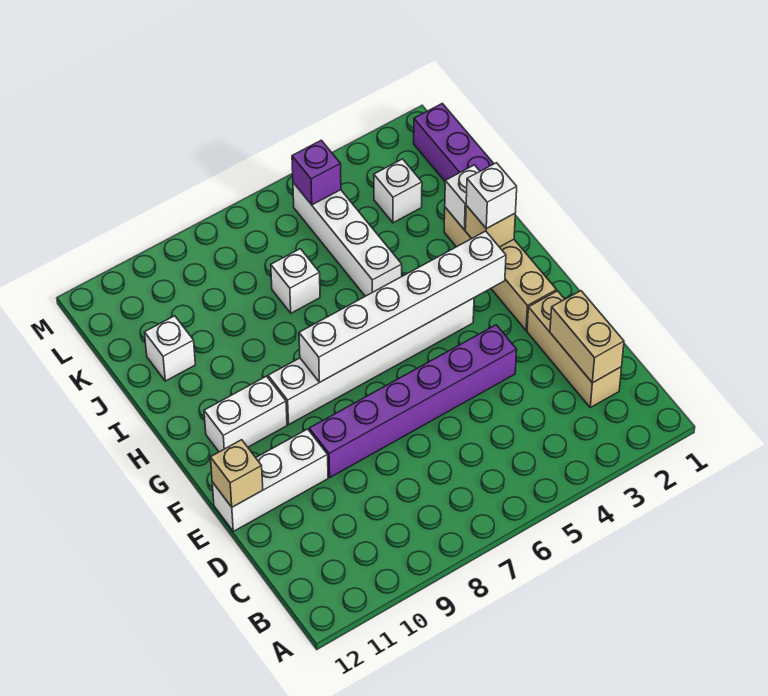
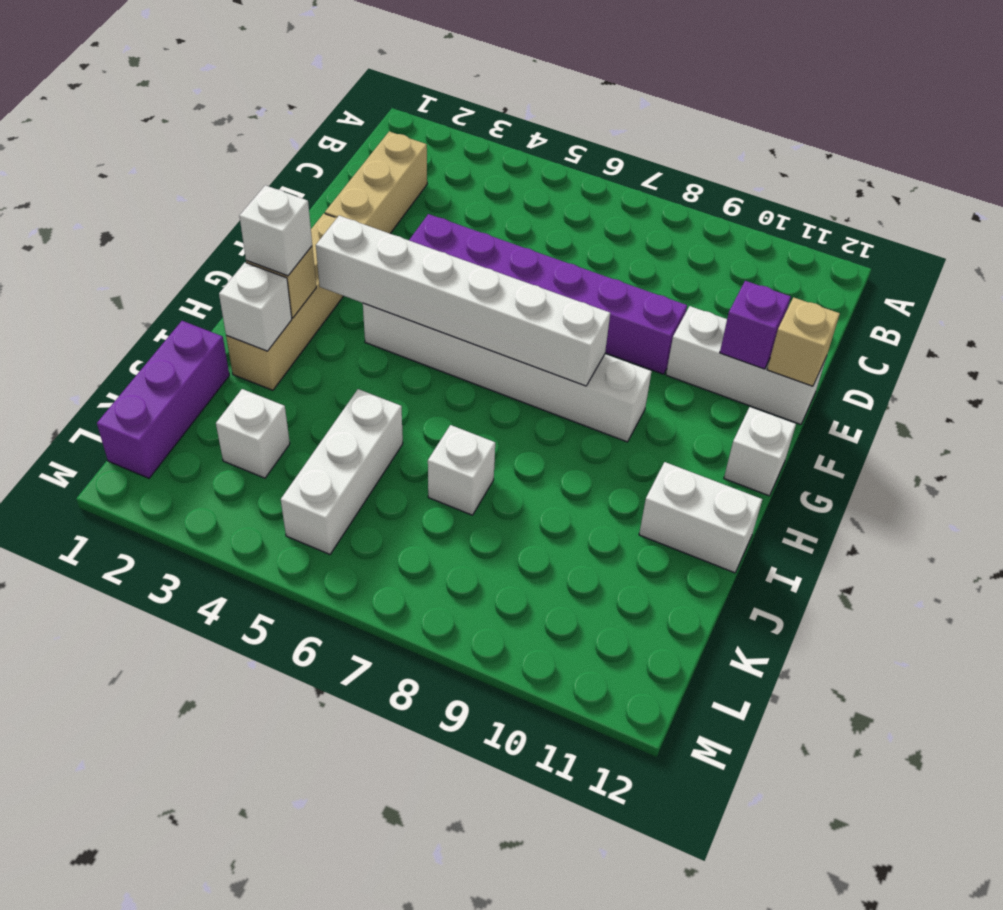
tan brick C2:D2 level 2 -> none
white brick G10:G11 level 1 -> white brick I11:I12 level 1
white brick I5:L5 level 1 -> white brick J5:L5 level 1
white brick J11 level 1 -> white brick G12 level 1
purple brick L5 level 2 -> purple brick E11 level 2

